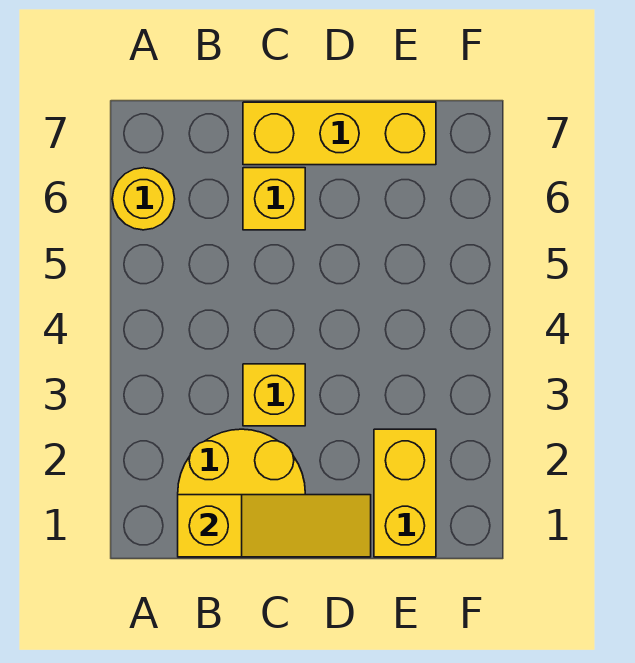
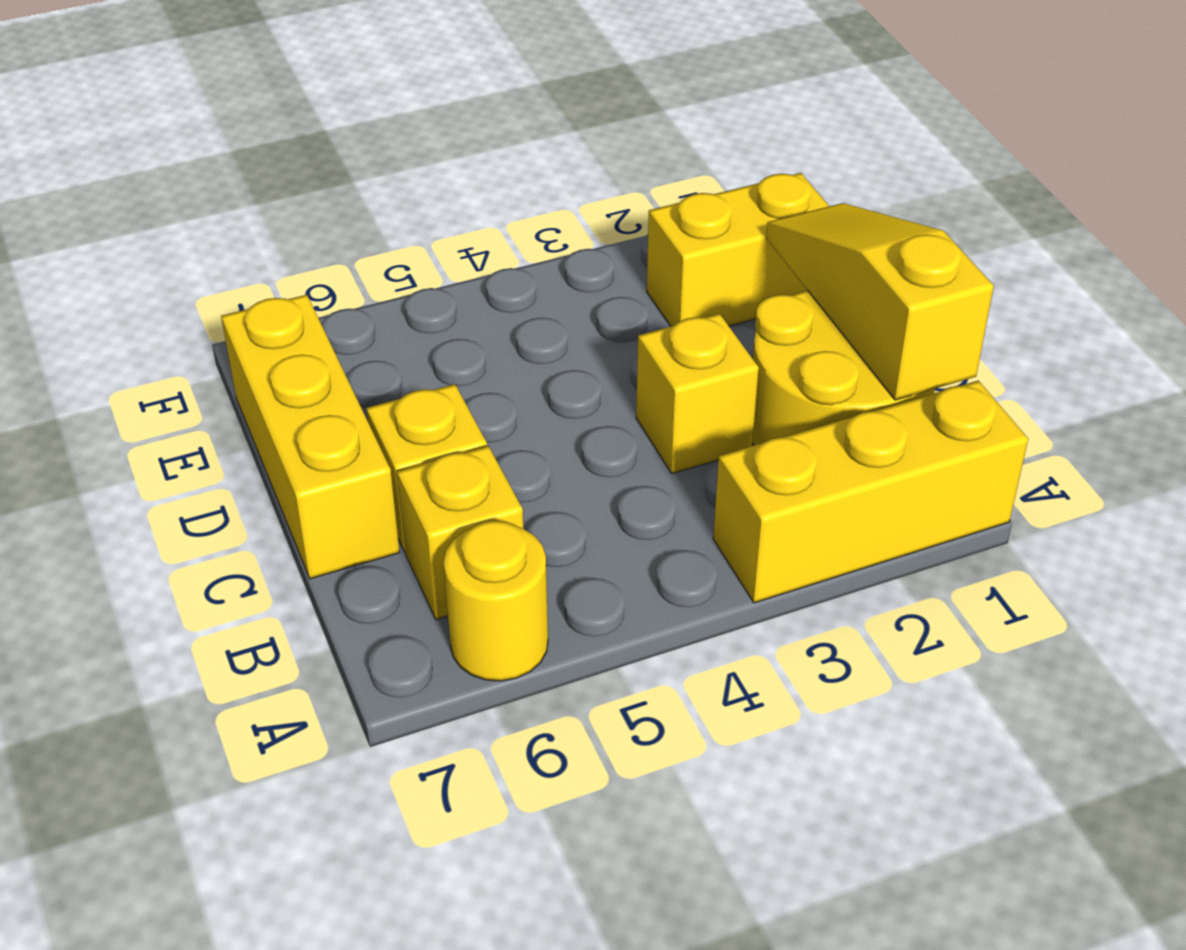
none -> yellow brick A1:A3 level 1
none -> yellow brick B6 level 1

